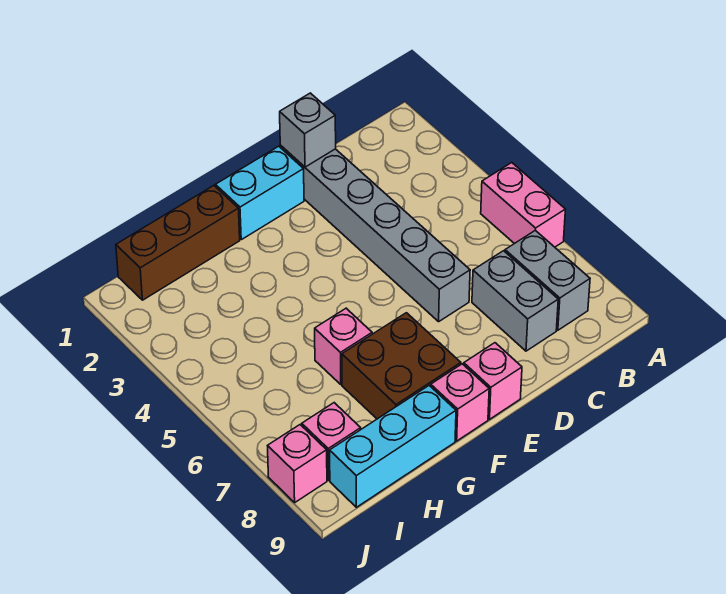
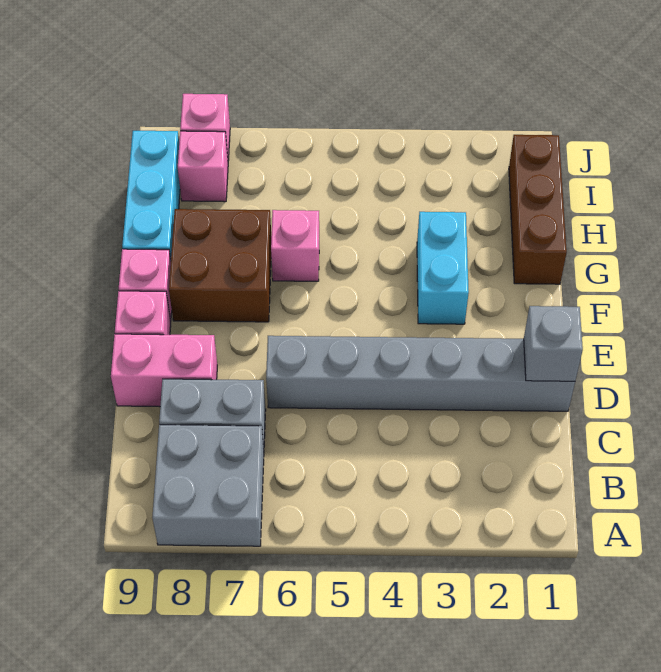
pink brick A5:A6 level 1 -> pink brick D8:D9 level 1
grey brick B7:B8 level 1 -> grey brick A7:B8 level 1
cyan brick E1:F1 level 1 -> cyan brick F3:G3 level 1

